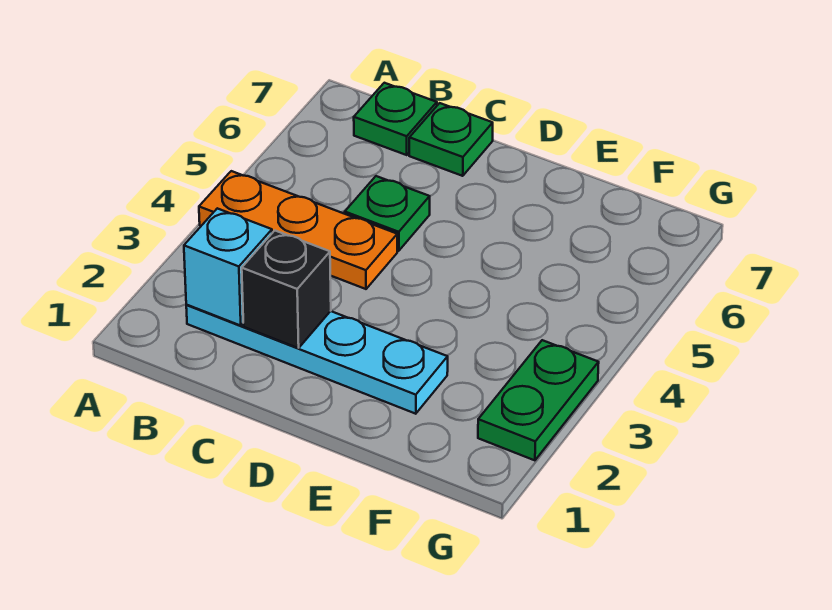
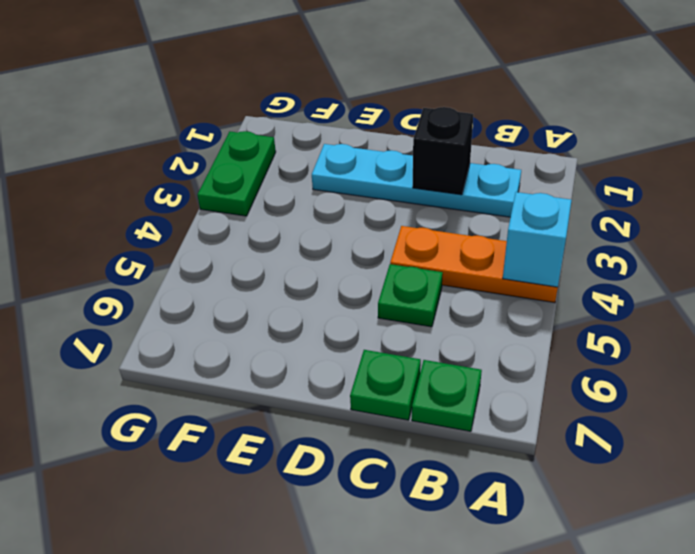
cyan brick B2 level 2 -> cyan brick A4 level 2

